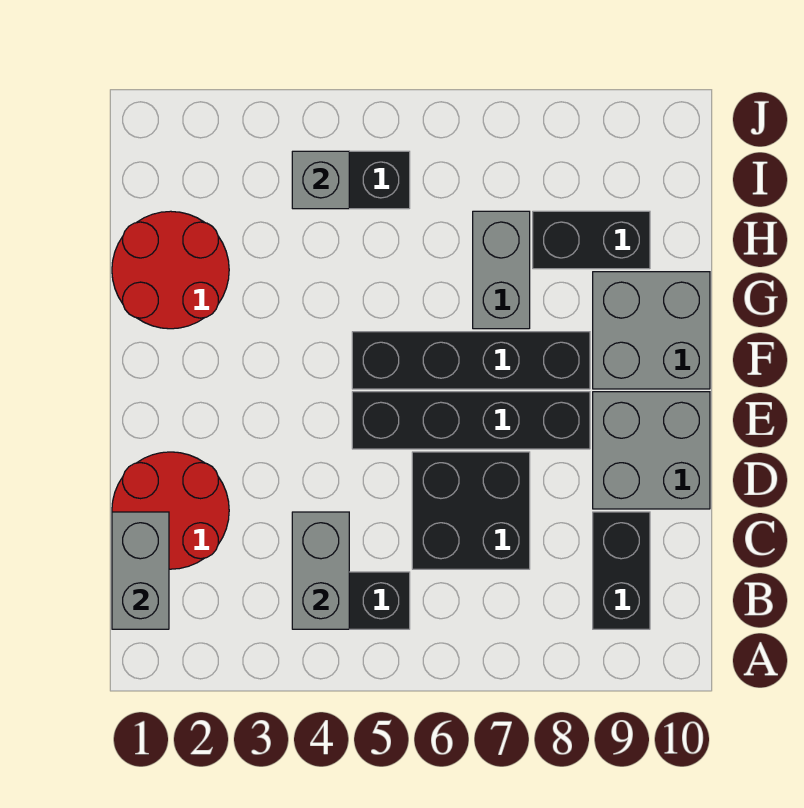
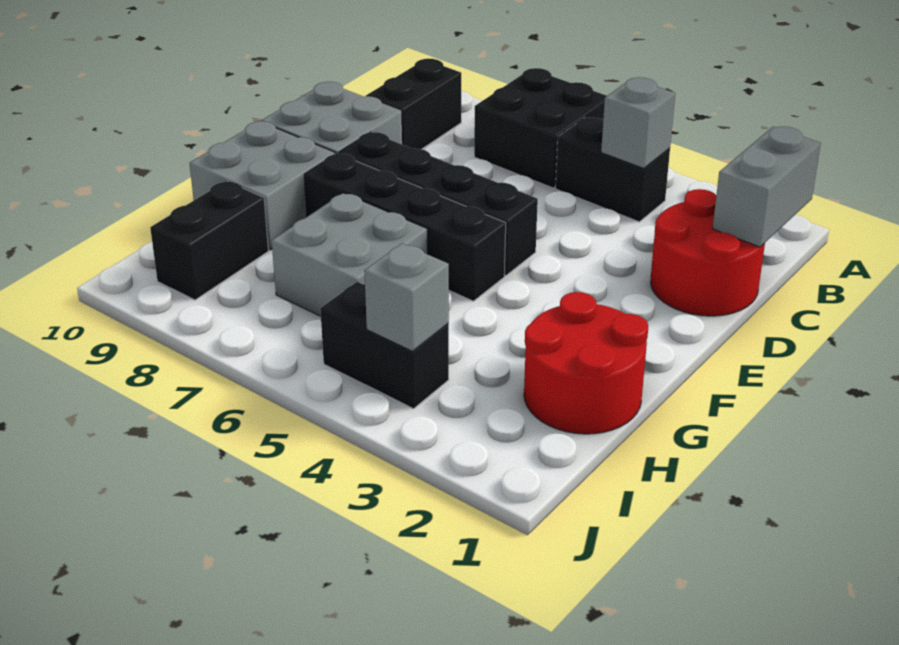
grey brick B4:C4 level 2 -> grey brick B4 level 2
black brick C6:D7 level 1 -> black brick A6:B7 level 1
grey brick G7:H7 level 1 -> grey brick G6:H7 level 1
black brick H8:H9 level 1 -> black brick H9:I9 level 1

